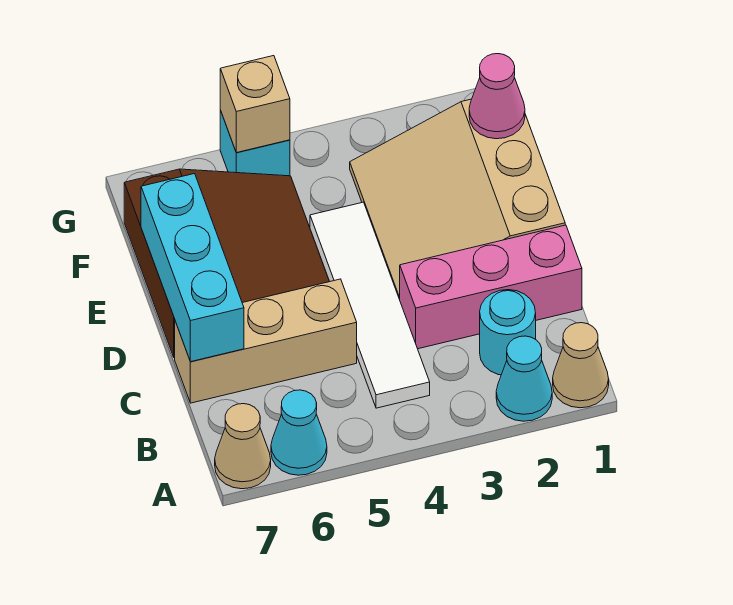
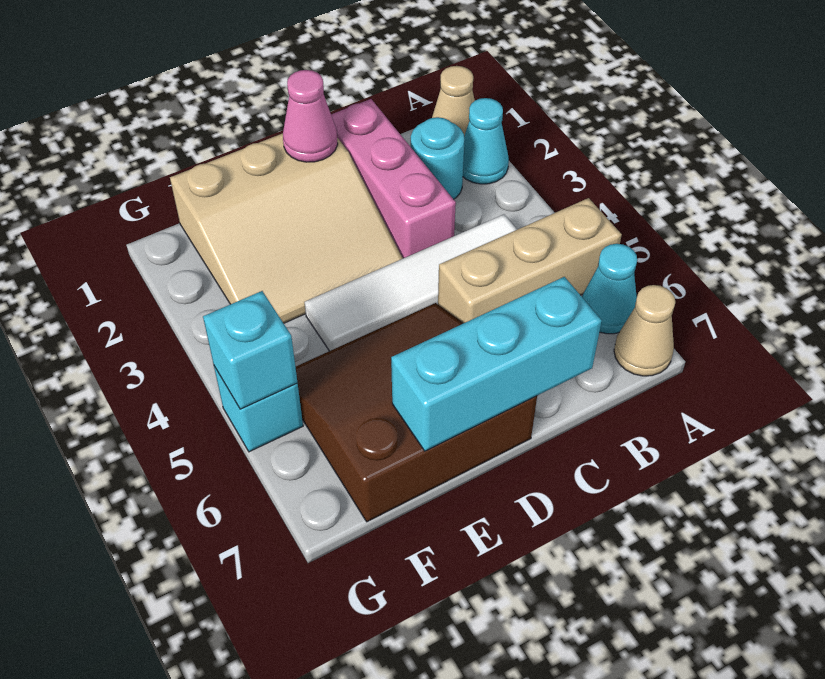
tan brick C5:C7 level 1 -> tan brick A5:C5 level 1
pink cone F1 level 2 -> pink cone D1 level 2
tan brick G5 level 2 -> cyan brick G5 level 2

